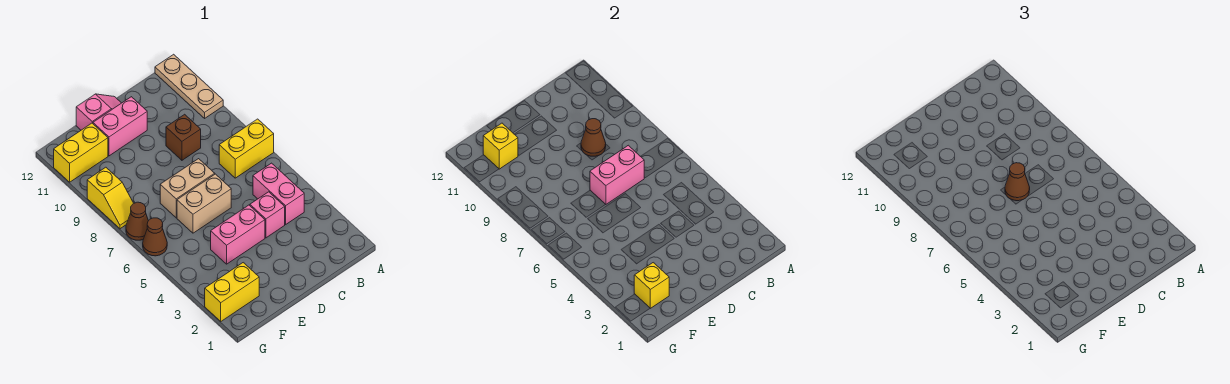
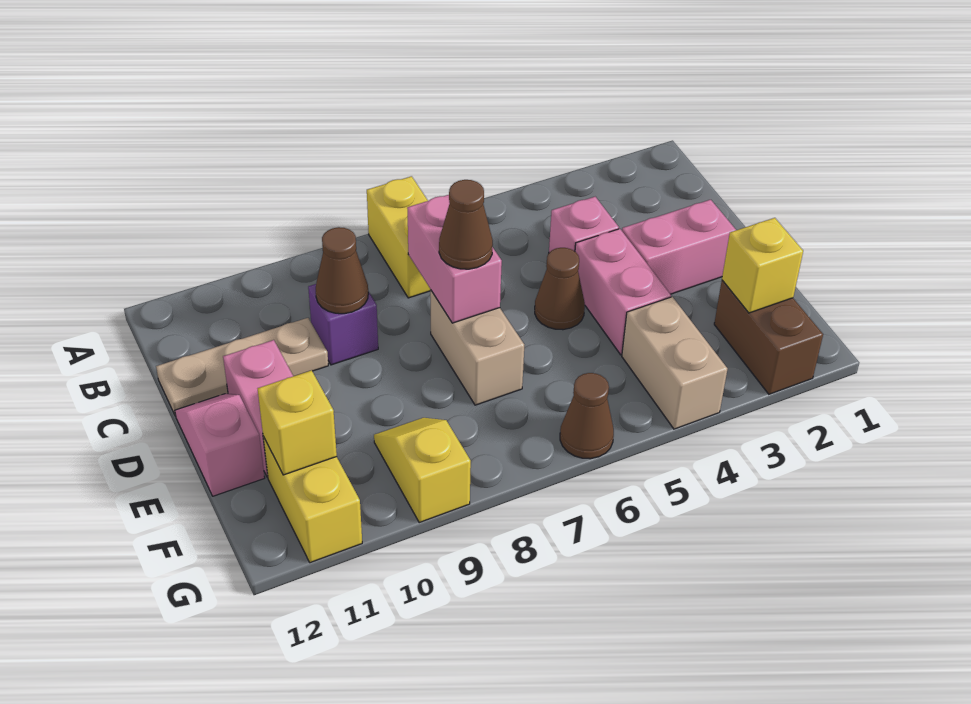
tan plate A10:A12 level 1 -> tan plate C10:C12 level 1
pink brick B4:B5 level 1 -> pink brick D2:D3 level 1
brown brick C9 level 1 -> purple brick C9 level 1
tan brick D6:E6 level 1 -> tan brick F4:G4 level 1
yellow brick F2:G2 level 1 -> brown brick F2:G2 level 1
brown cone G7 level 1 -> brown cone D5 level 1
yellow slope G8:G9 level 1 top 9 -> yellow slope F9:G9 level 1 top G

